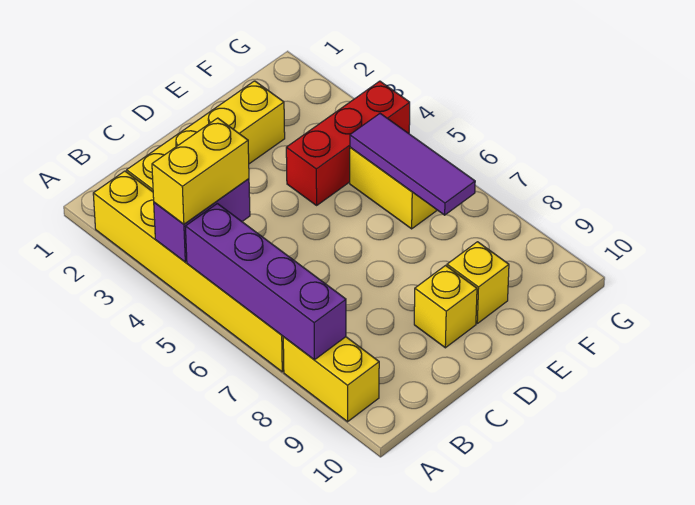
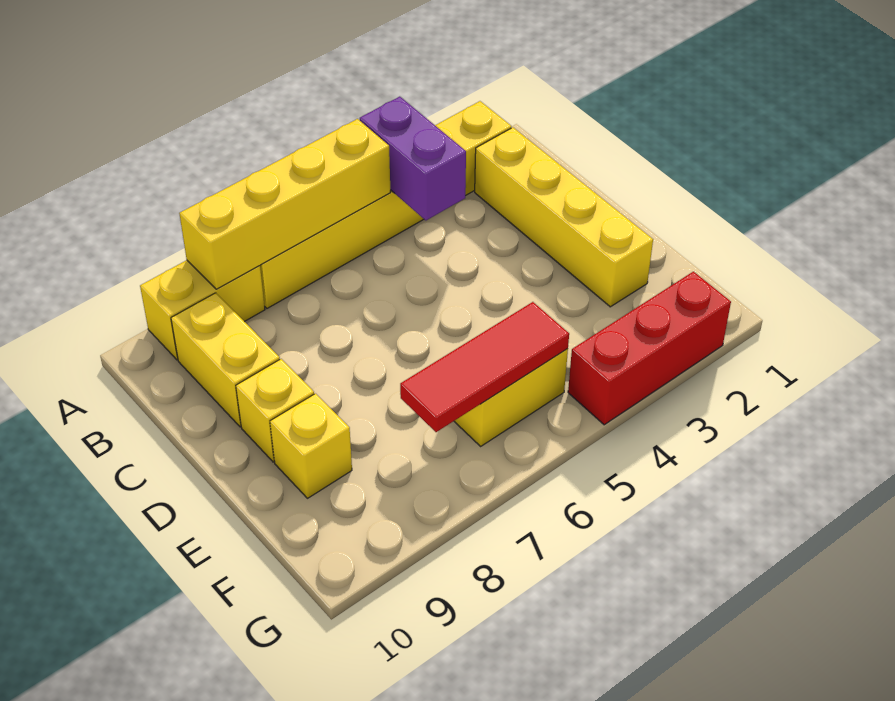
yellow brick A4:B4 level 3 -> yellow brick B9:C9 level 1
purple brick A5:A8 level 2 -> yellow brick A5:A8 level 2
red brick E4:G4 level 1 -> red brick G2:G4 level 1
purple tile F5:F7 level 2 -> red tile F5:F7 level 2

